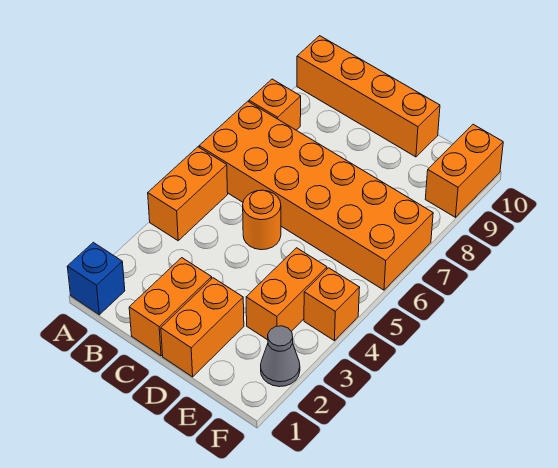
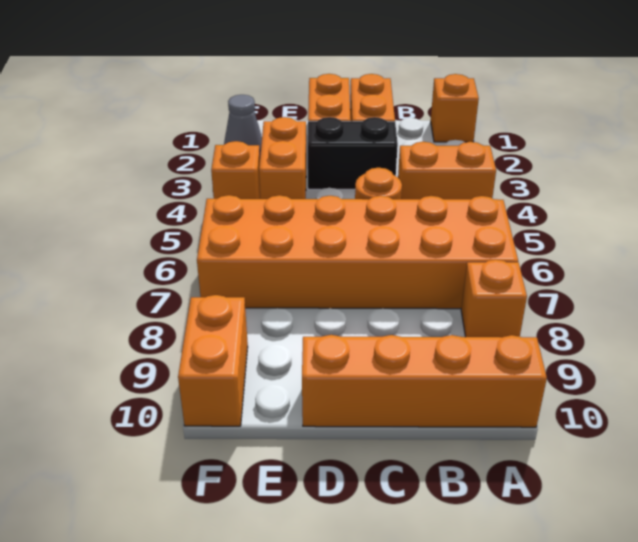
blue brick A1 level 1 -> orange brick A1 level 1
orange brick A4:A5 level 1 -> orange brick A4:B4 level 1
none -> black brick C3:D3 level 1

